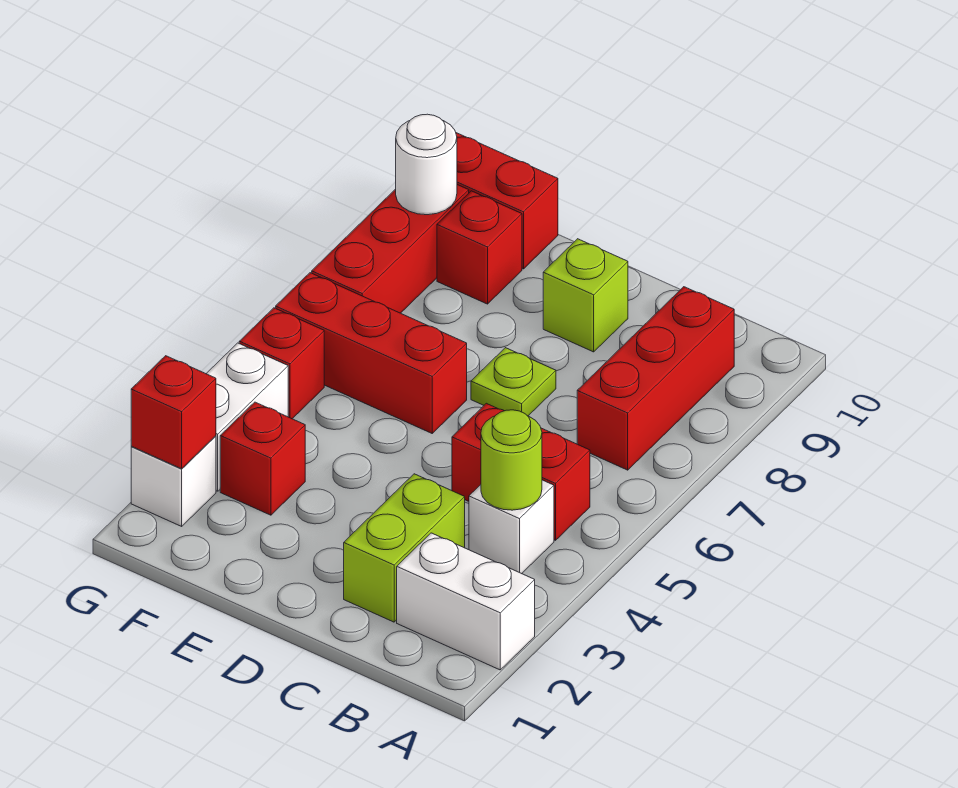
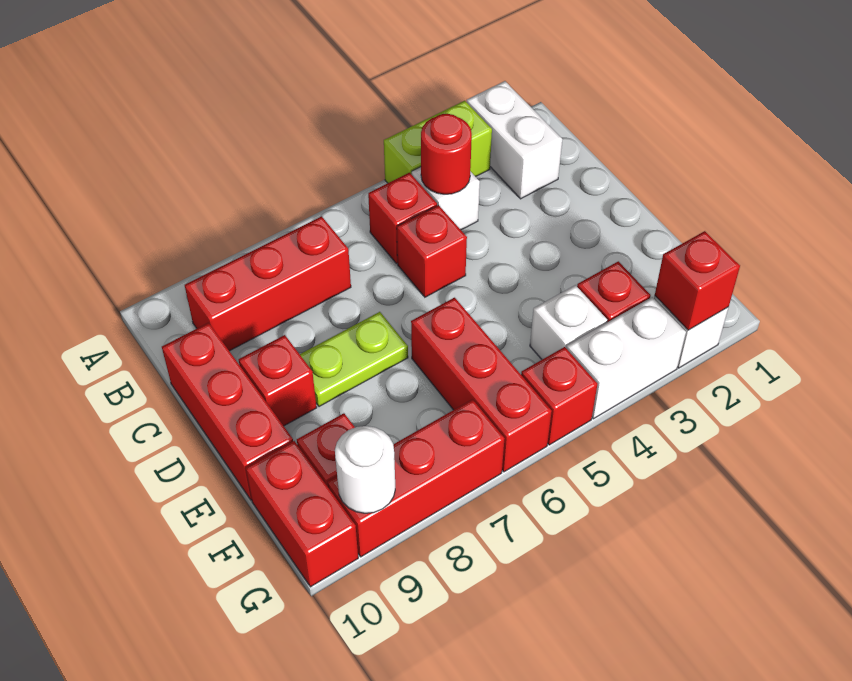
lime round brick B4 level 2 -> red round brick B4 level 2
lime brick C2:C3 level 1 -> lime brick A3:A4 level 1
none -> red brick C10:E10 level 1
lime plate D7 level 1 -> lime plate D7:D8 level 1
lime brick D9 level 1 -> red brick D9 level 1
none -> white brick F4 level 1

